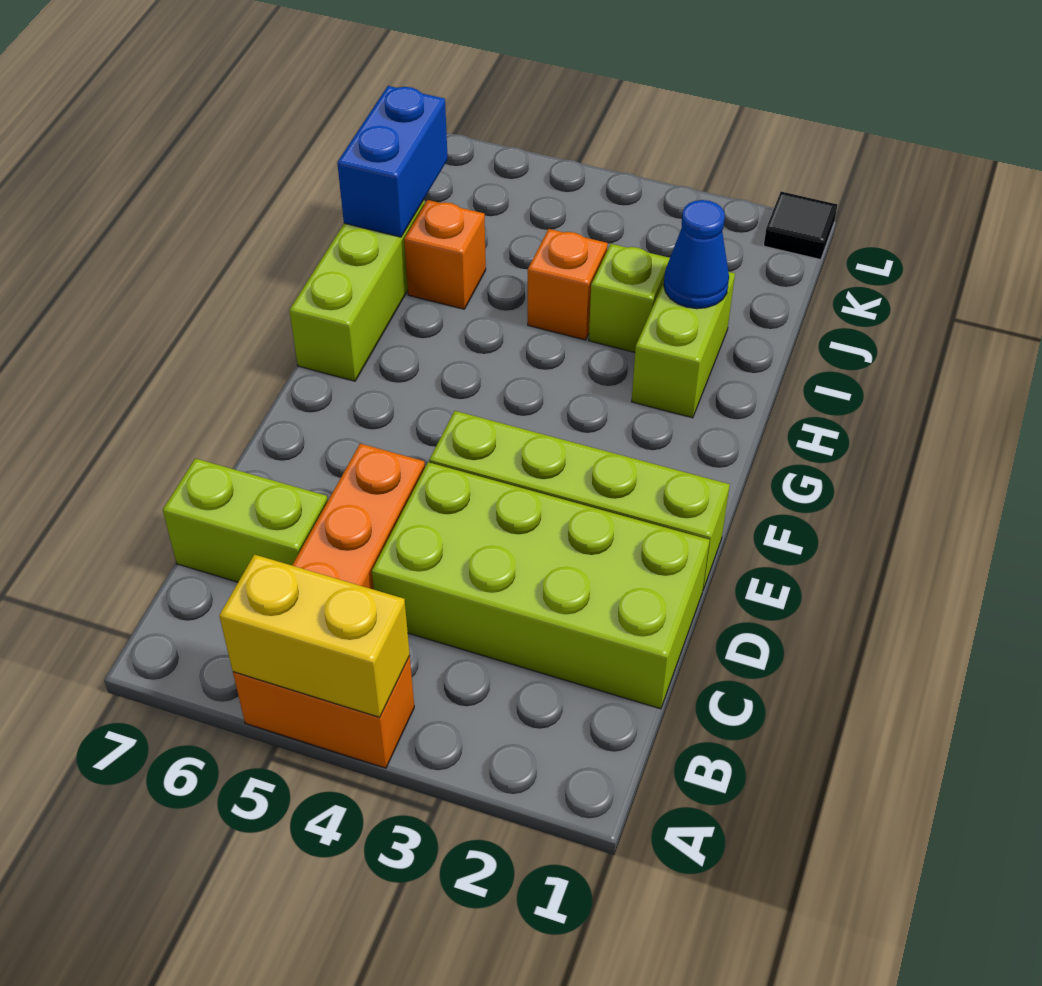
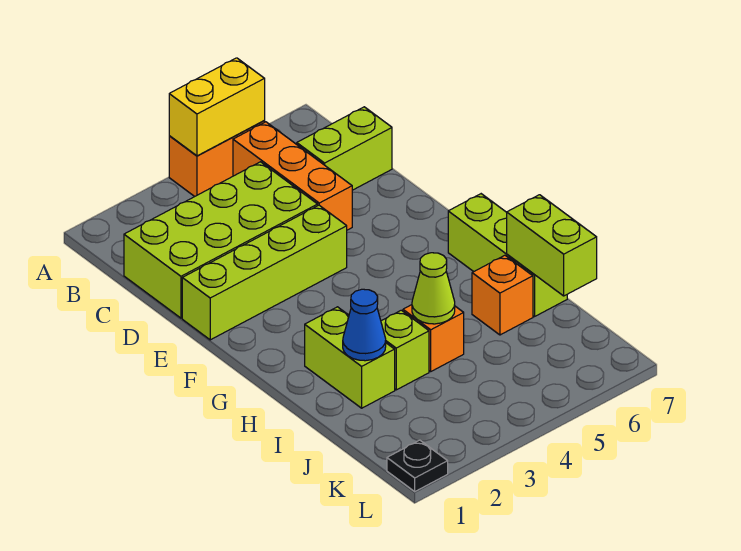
none -> lime cone I4 level 2
blue brick I7:J7 level 2 -> lime brick I7:J7 level 2
black tile L1 level 1 -> black plate L1 level 1

